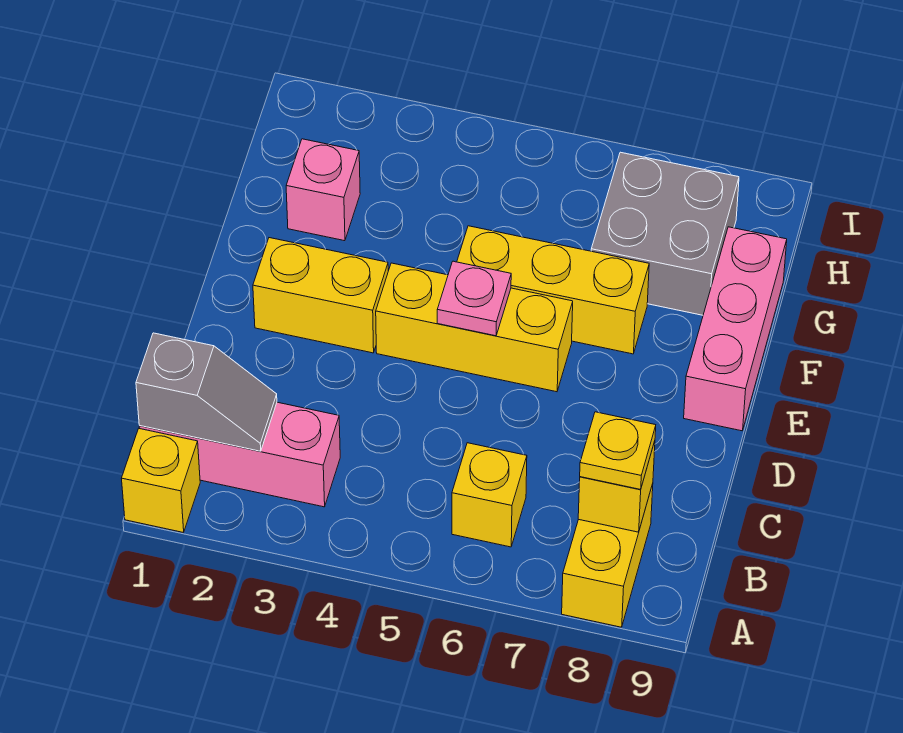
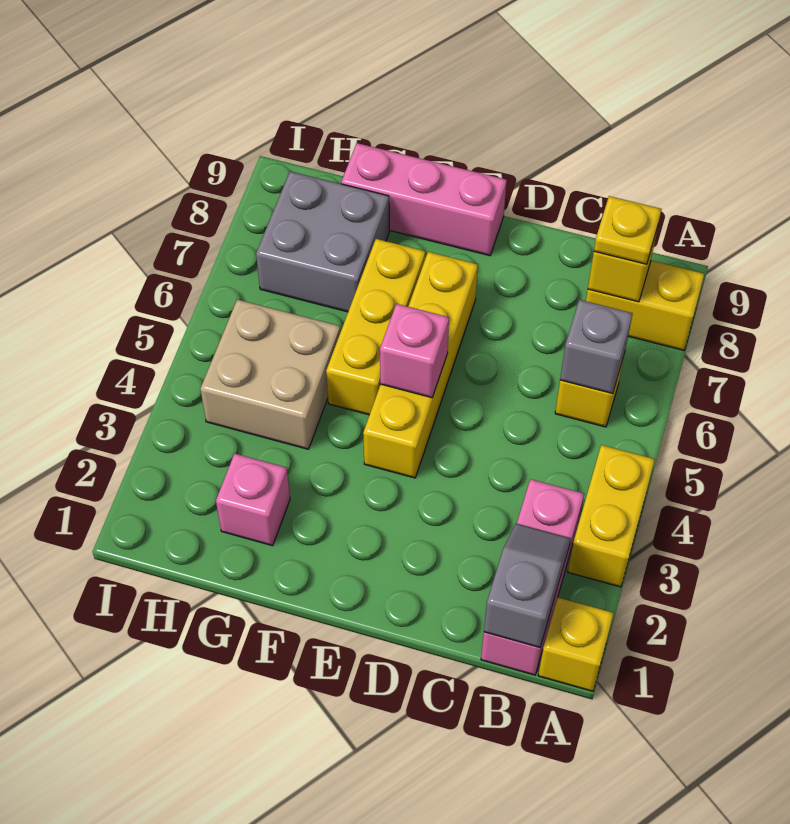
none -> grey brick B6 level 2
yellow brick E2:E3 level 1 -> yellow brick A3:A4 level 1
yellow brick E4:E6 level 1 -> yellow brick E4:E7 level 1
pink plate E5 level 2 -> pink brick E5 level 2
none -> tan brick G4:H5 level 1

